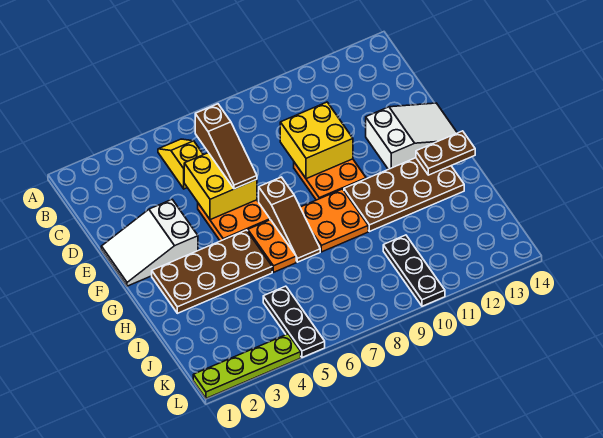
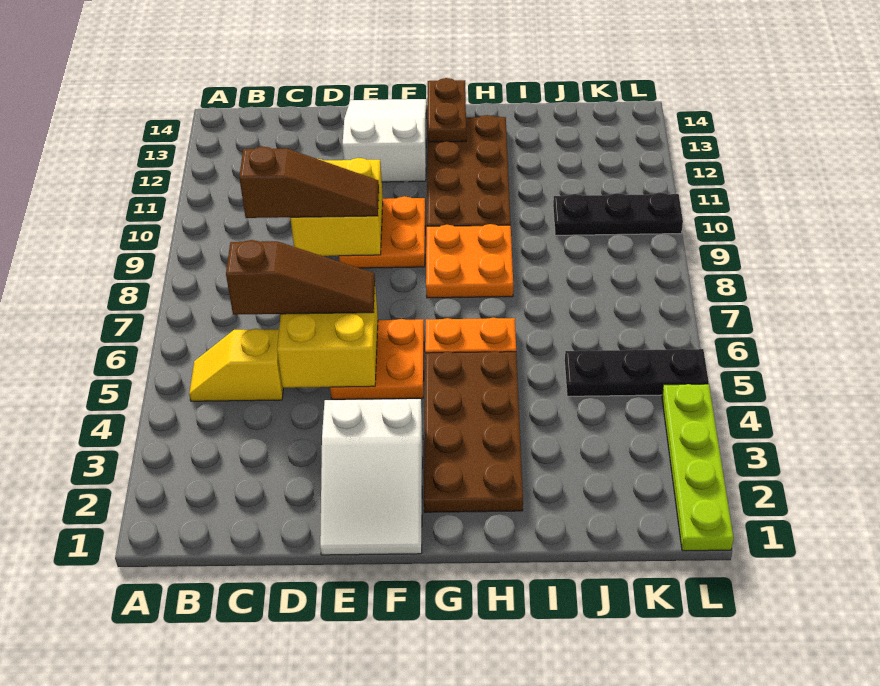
brown slope F7:H7 level 1 top F -> brown slope C9:E9 level 3 top C

